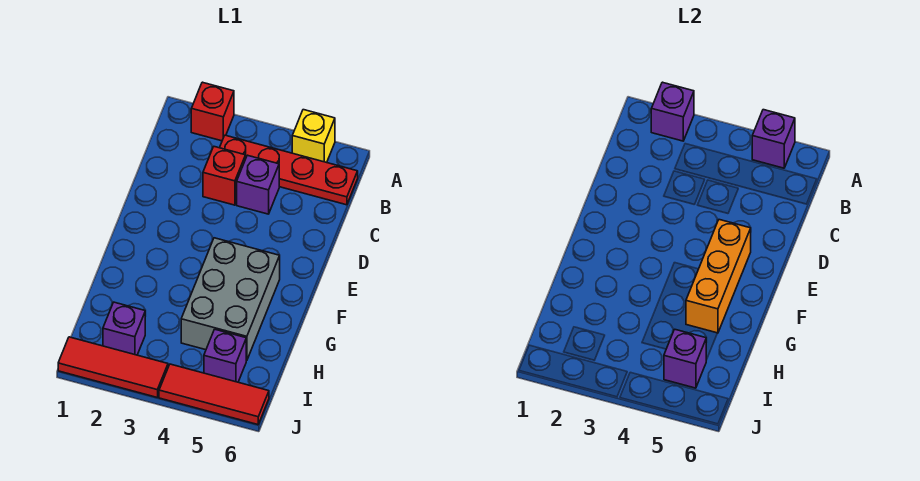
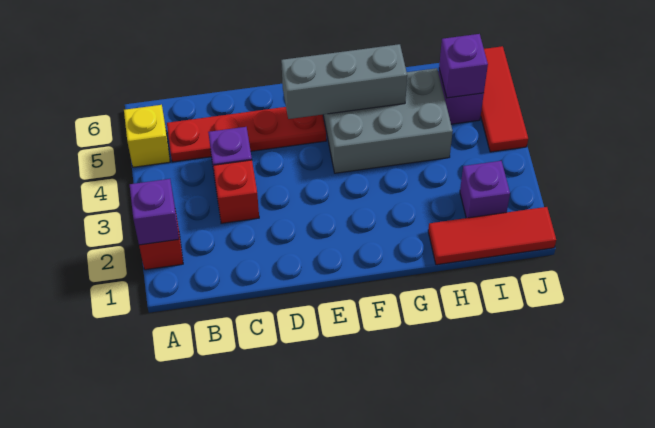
purple brick A5 level 2 -> none
red plate B3:B6 level 1 -> red plate B5:E5 level 1
orange brick E5:G5 level 2 -> grey brick E5:G5 level 2
red tile J1:J3 level 1 -> red tile H1:J1 level 1

